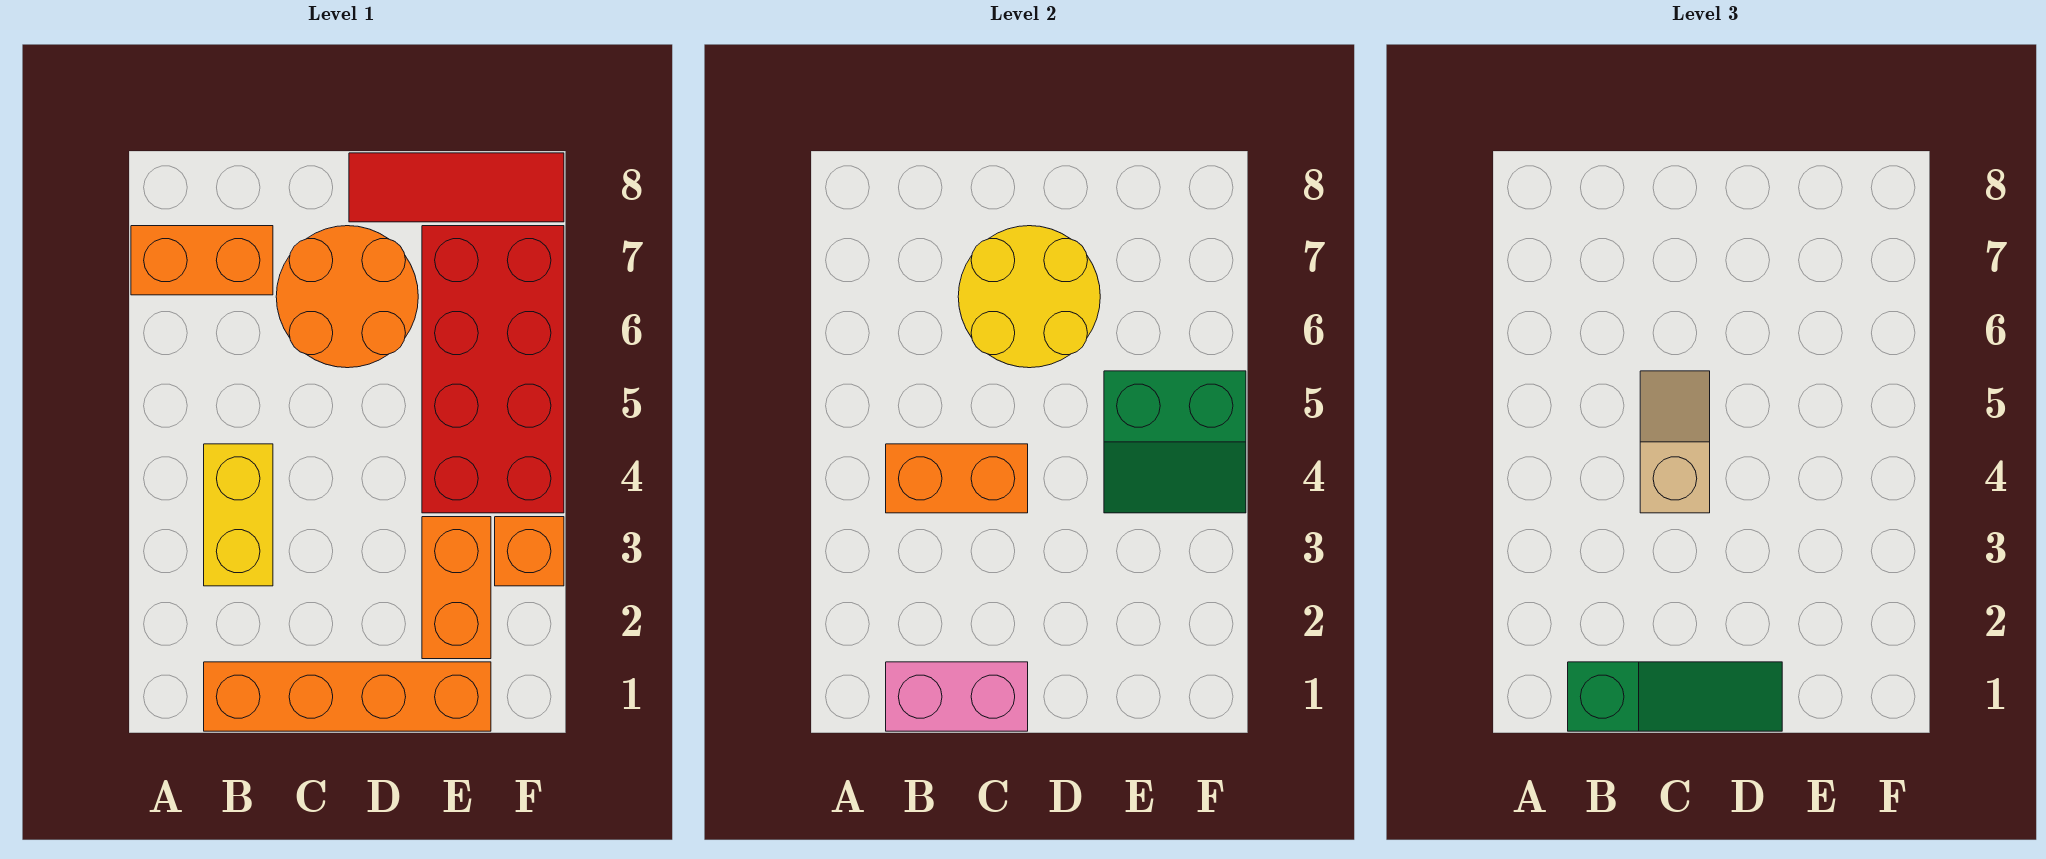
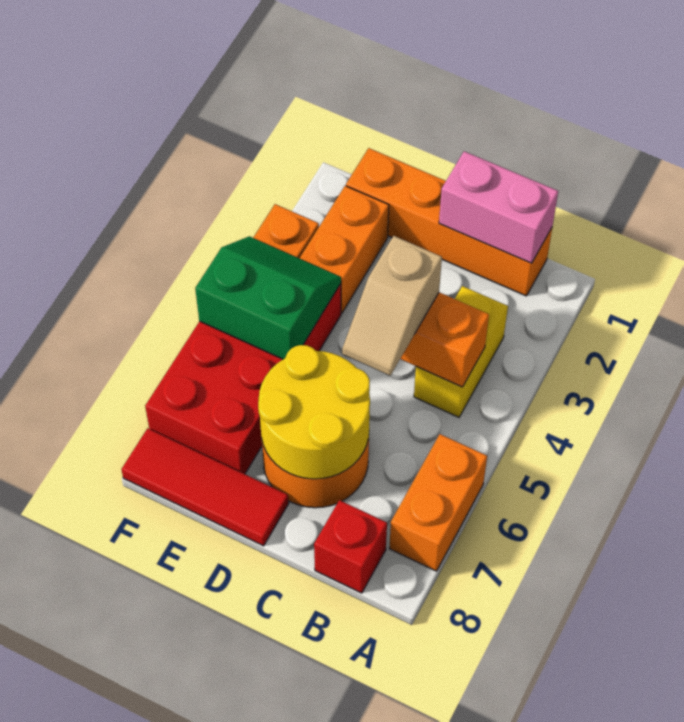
orange brick A7:B7 level 1 -> orange brick A6:A7 level 1
green slope B1:D1 level 3 top B -> none
none -> red brick B8 level 1

